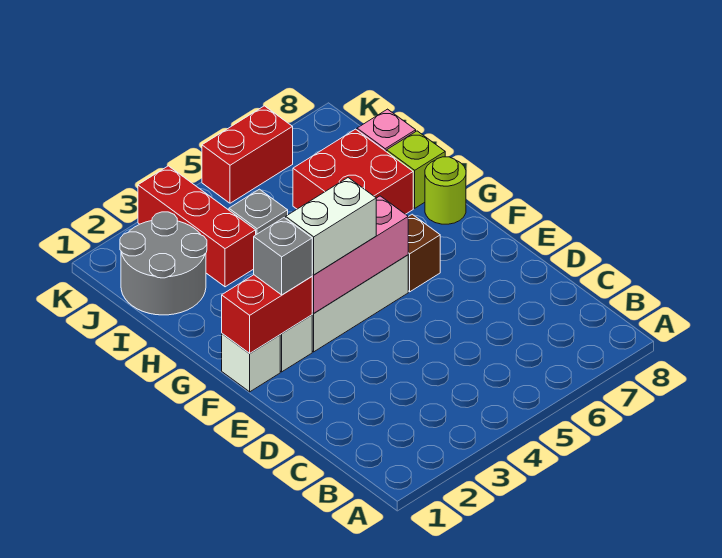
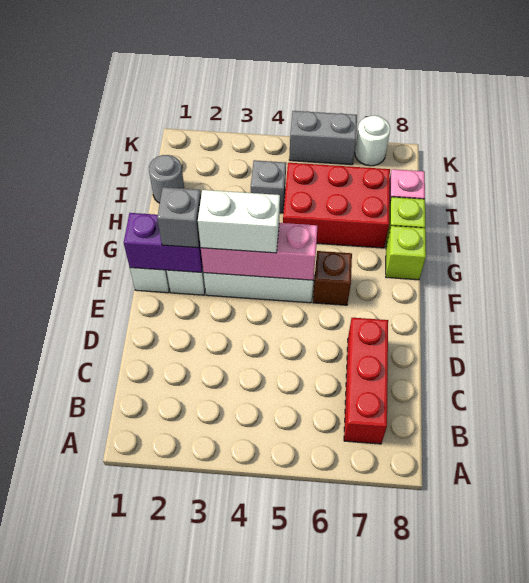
red brick F1:F2 level 2 -> purple brick F1:F2 level 2
lime round brick G8 level 1 -> lime brick G8 level 1
red brick H6:I7 level 1 -> red brick H5:I7 level 1
grey round brick I1:J2 level 1 -> grey round brick I1 level 1
red brick I3:K3 level 1 -> red brick B7:D7 level 1
red brick K5:K6 level 1 -> grey brick K5:K6 level 1
none -> white round brick K7 level 1

